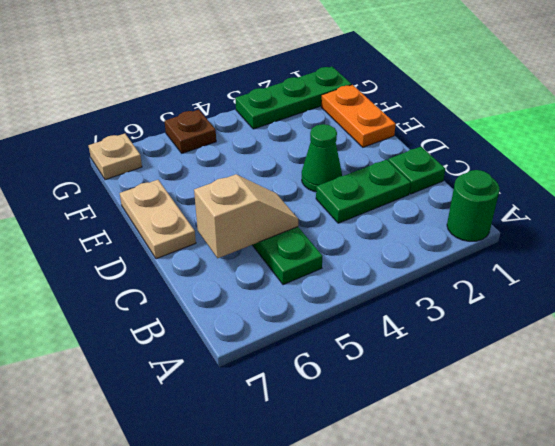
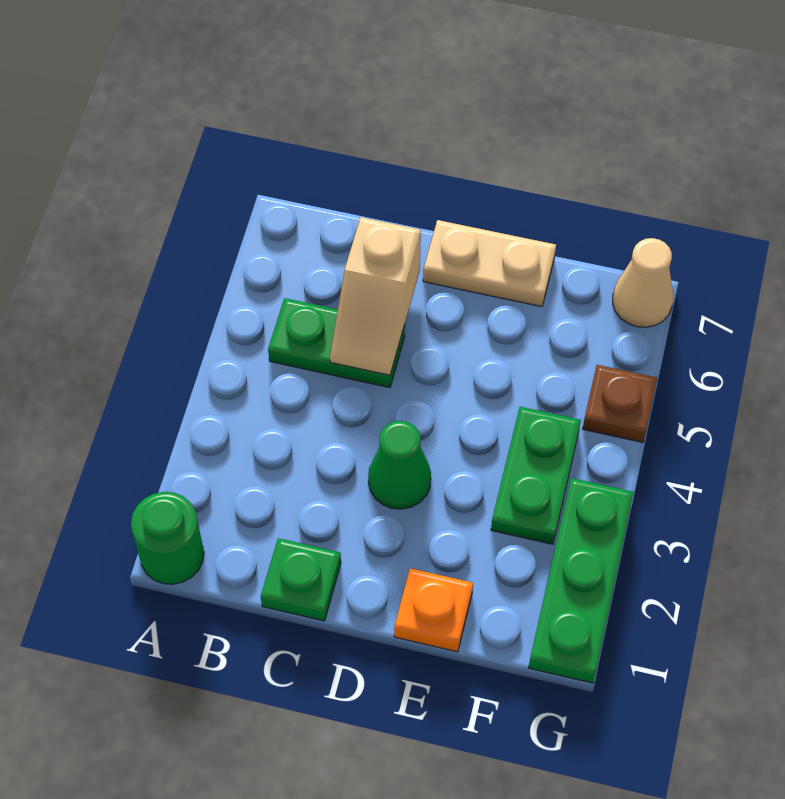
green plate C2:C3 level 1 -> green plate F3:F4 level 1
orange plate E1:F1 level 1 -> orange plate E1 level 1
tan plate G7 level 1 -> tan cone G7 level 1

